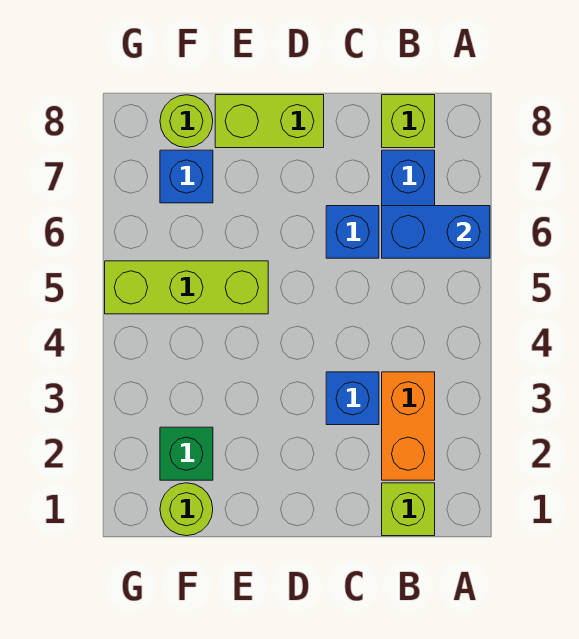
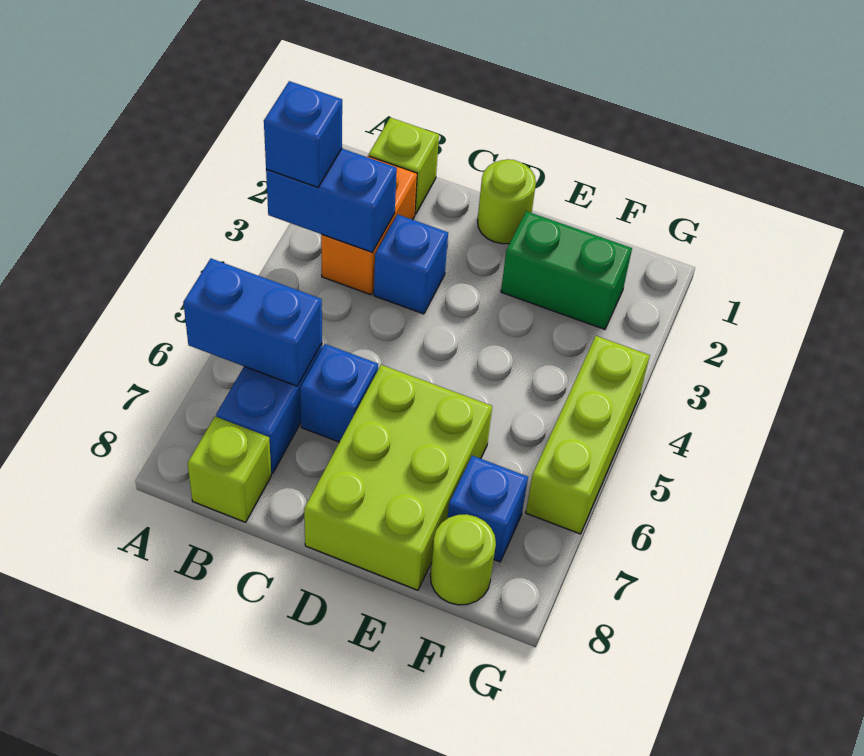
none -> blue brick A3:B3 level 2
none -> blue brick A3 level 3
lime brick D8:E8 level 1 -> lime brick D6:E8 level 1
lime brick E5:G5 level 1 -> lime brick G4:G6 level 1
lime round brick F1 level 1 -> lime round brick D1 level 1
green brick F2 level 1 -> green brick E2:F2 level 1

